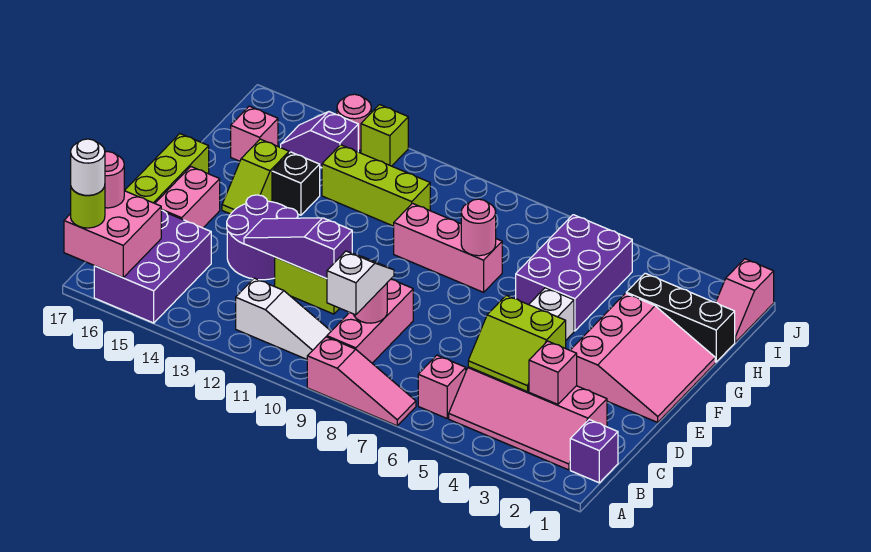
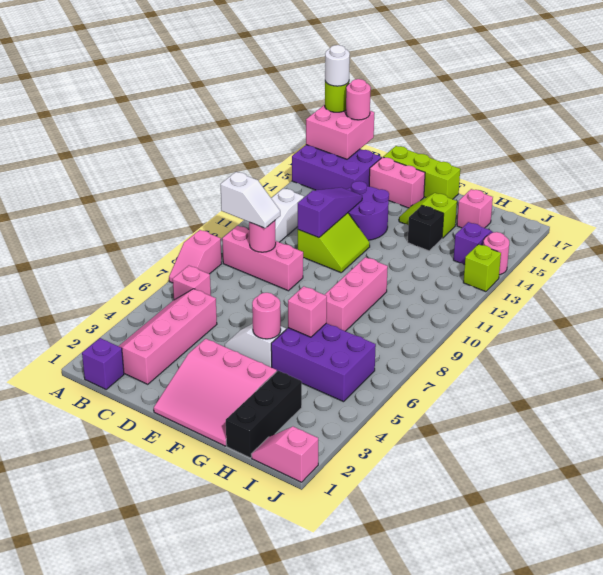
pink slope A7:A9 level 1 top 9 -> pink slope A7:A8 level 1 top 8
pink brick C3 level 2 -> pink brick G6 level 2
lime slope C4:D5 level 2 top D -> none
pink round brick G8 level 2 -> pink round brick F5 level 2
lime brick H11:H13 level 1 -> none

